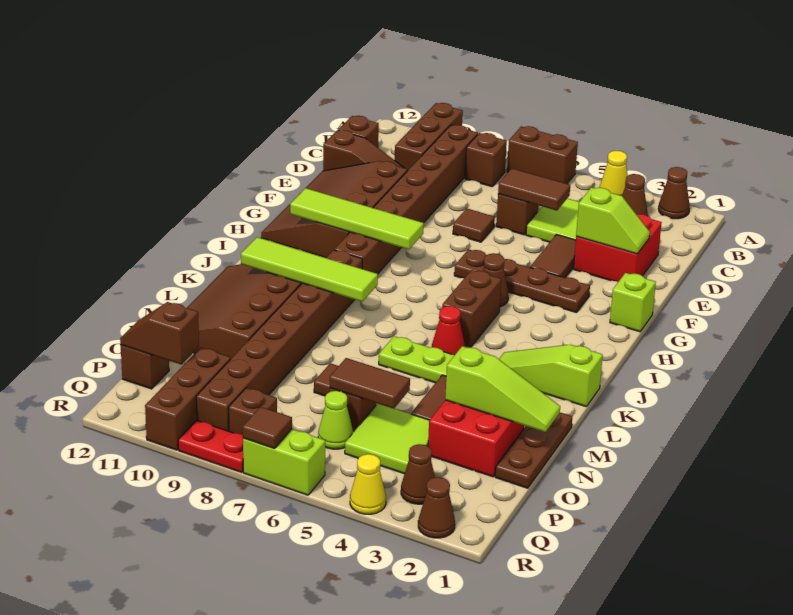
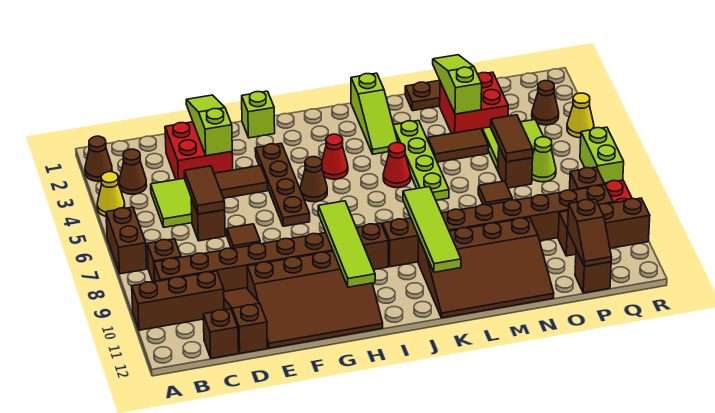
lime slope E2:E3 level 2 top 3 -> lime slope E1:E3 level 2 top 3
none -> red cone I4 level 1
brown brick I5:J5 level 1 -> none
brown cone R2 level 1 -> none
brown tile R7 level 2 -> none

